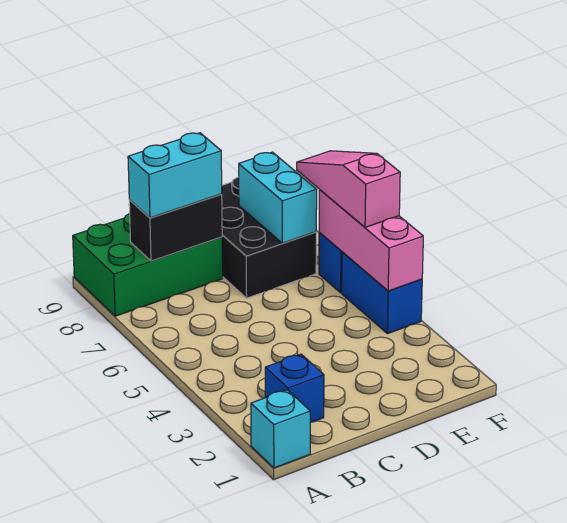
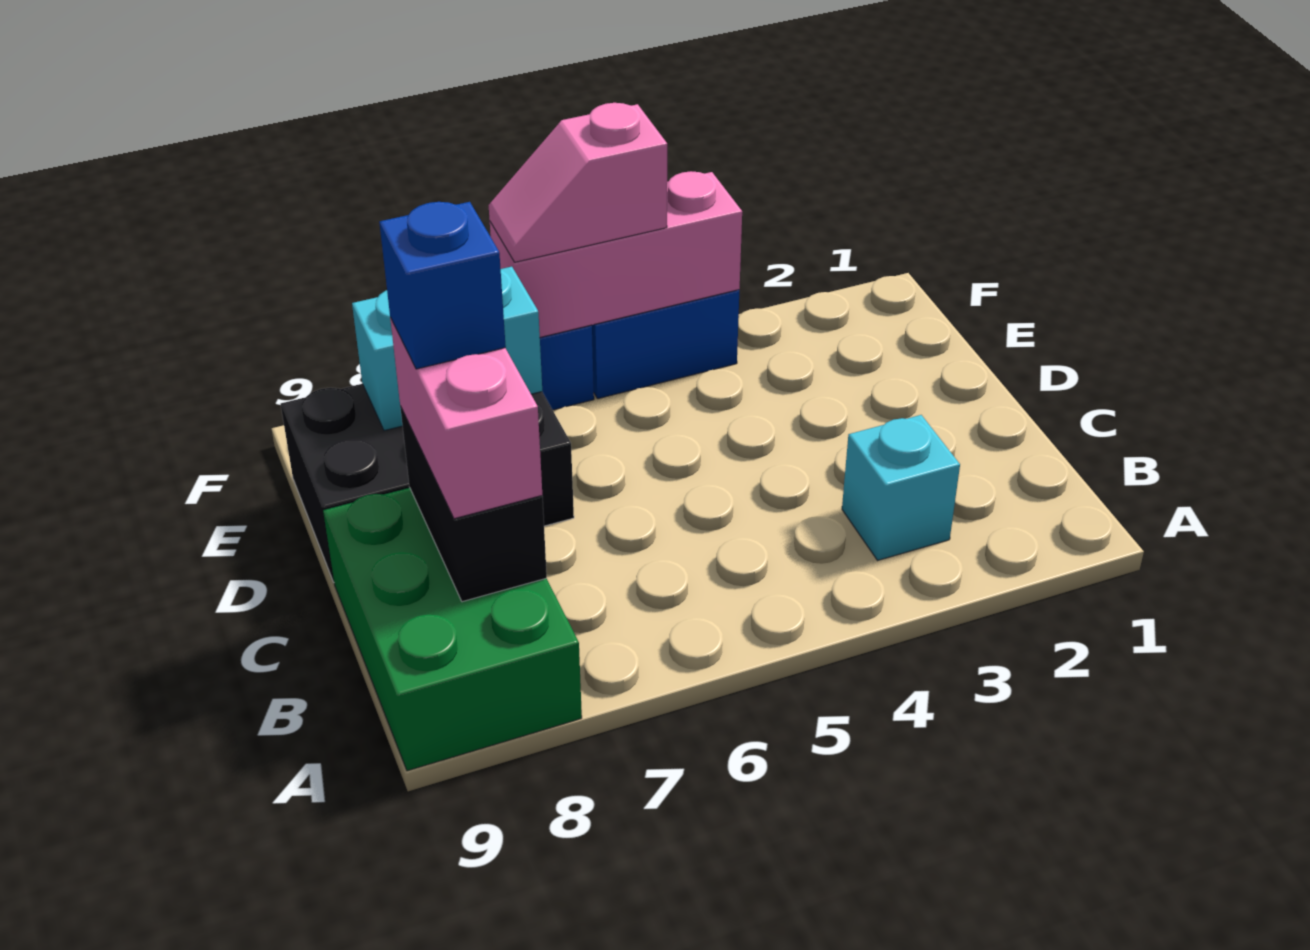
cyan brick A1 level 1 -> cyan brick B3 level 1
blue brick B2 level 1 -> blue brick C8 level 4
cyan brick B8:C8 level 3 -> pink brick B8:C8 level 3
pink slope F5:F7 level 3 top 5 -> pink slope F5:F6 level 3 top 5

